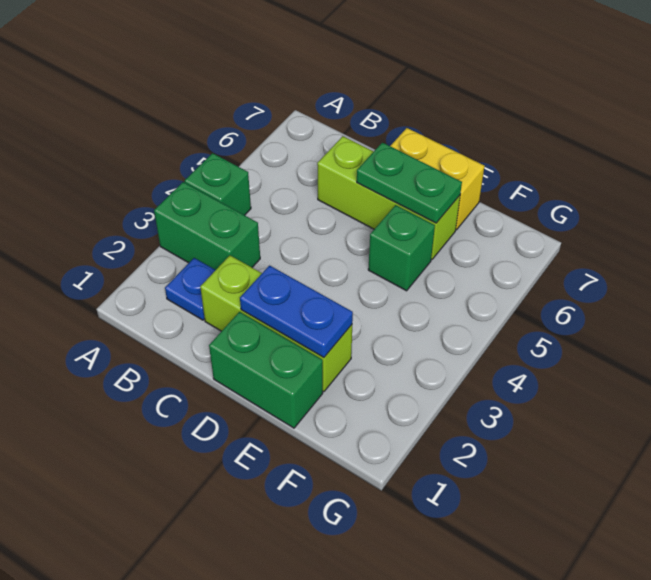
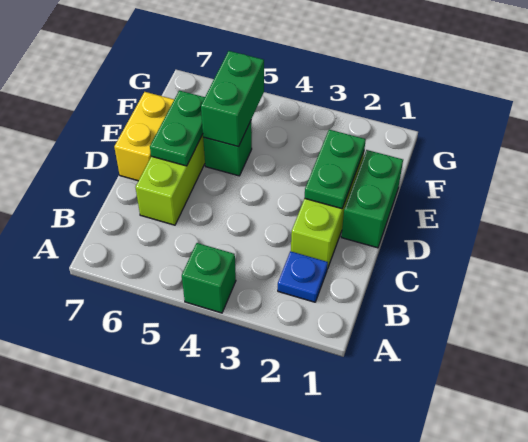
green brick A3:B3 level 1 -> green brick E5:F5 level 2
blue plate D2:E2 level 2 -> green plate D2:E2 level 2

